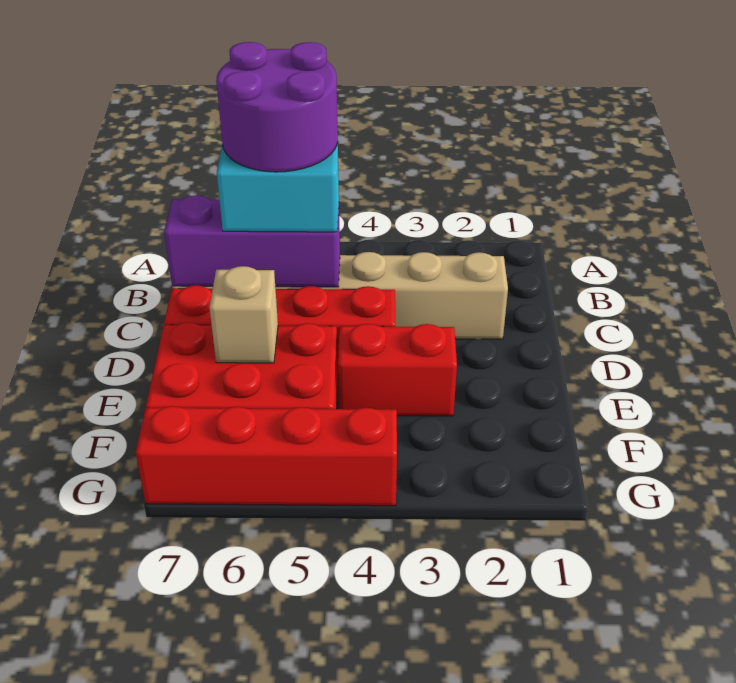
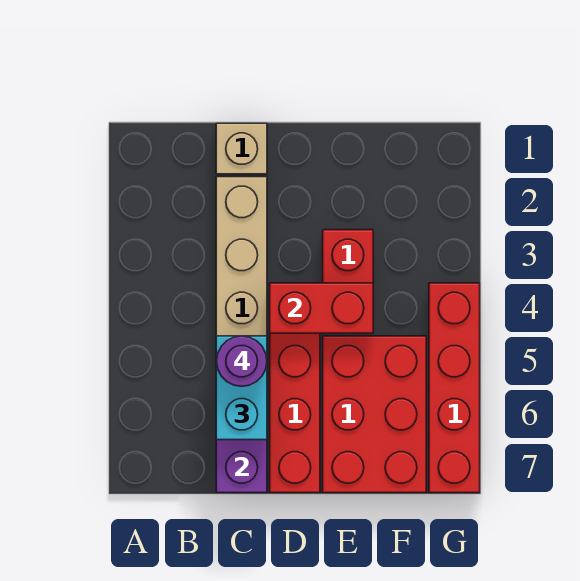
purple round brick B5:C6 level 4 -> purple round brick C5 level 4
none -> red brick D4:E4 level 2
tan brick E6 level 2 -> tan brick C1 level 1

